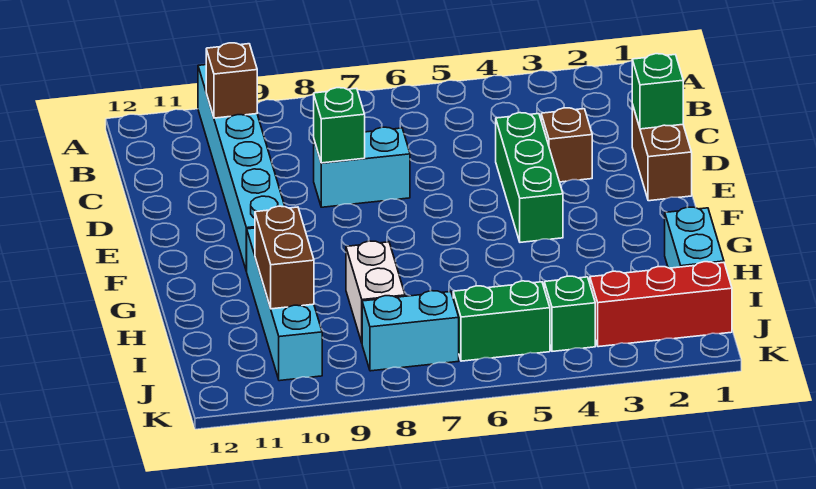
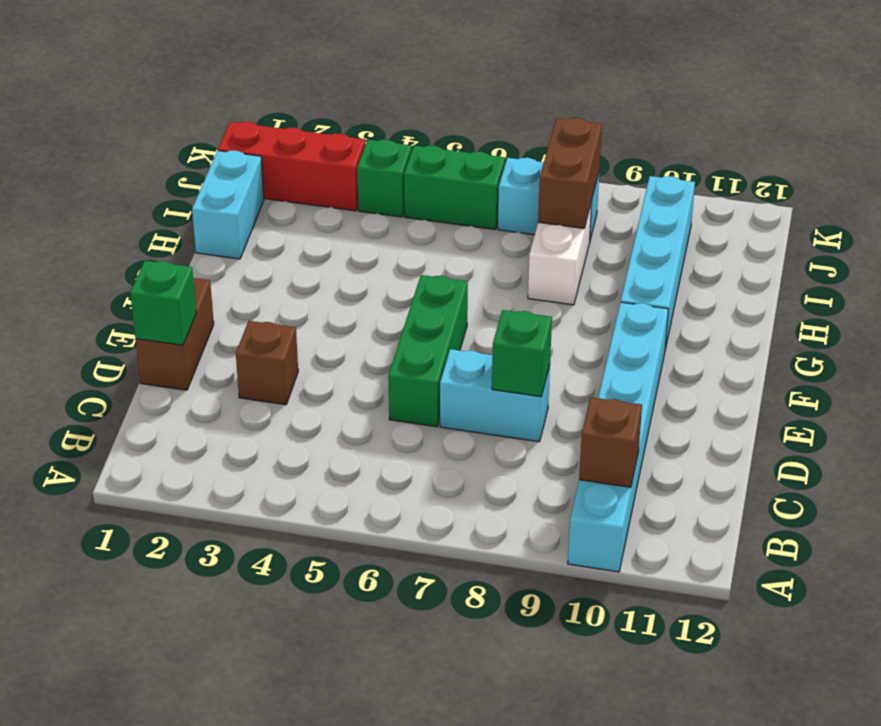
green brick D4:F4 level 1 -> green brick D6:F6 level 1
brown brick H10:I10 level 2 -> brown brick I8:J8 level 2

